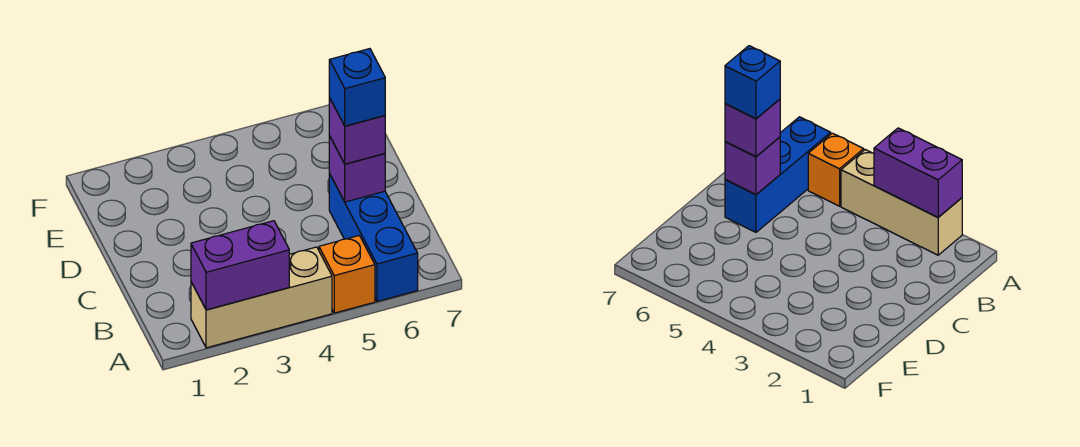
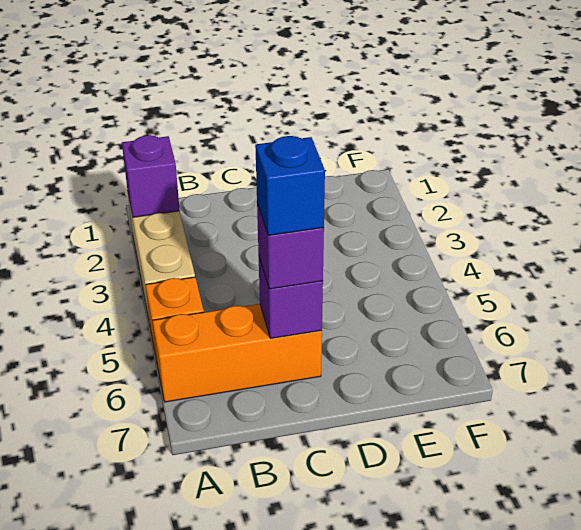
purple brick A2:A3 level 2 -> purple brick A2 level 2
blue brick A6:C6 level 1 -> orange brick A6:C6 level 1

